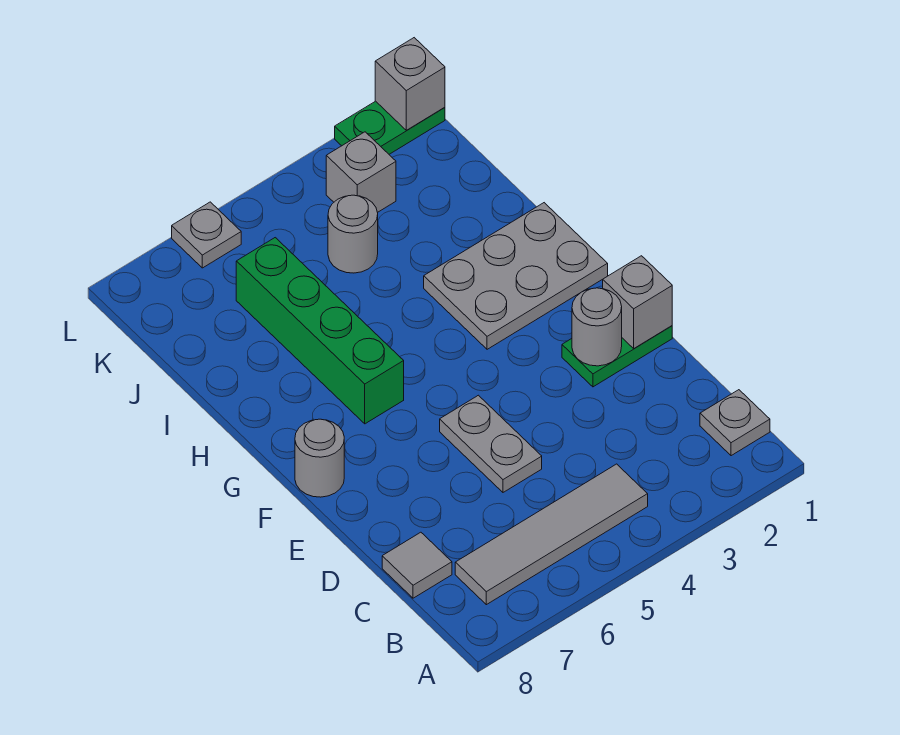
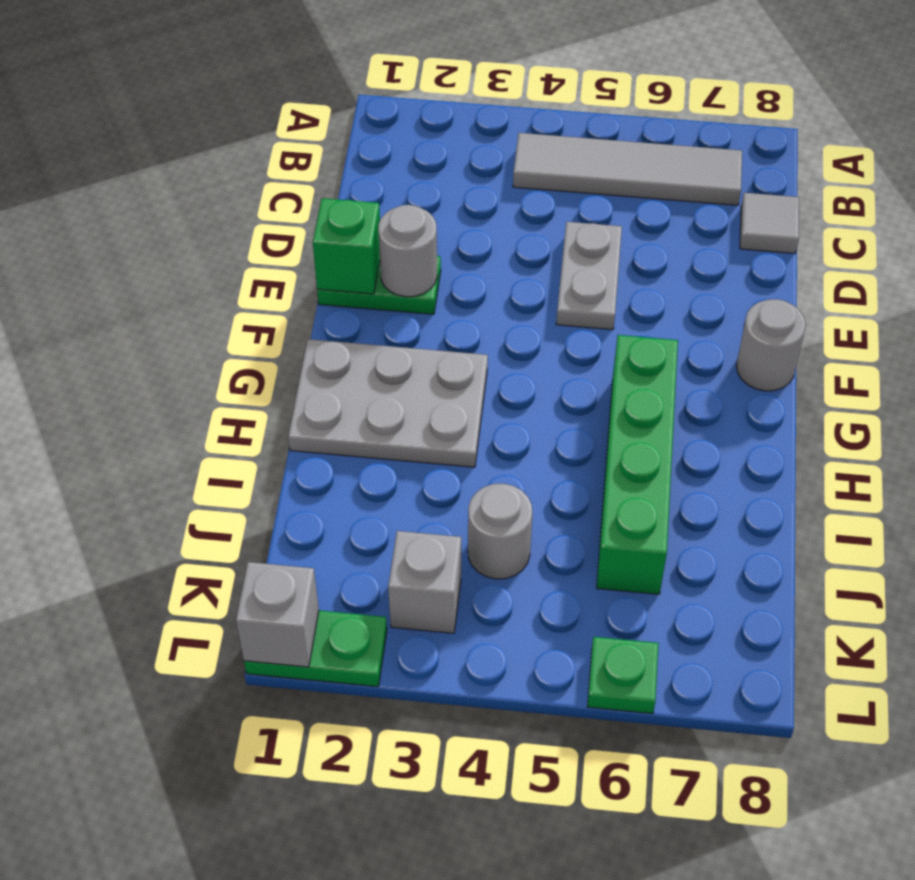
grey plate B1 level 1 -> none
grey brick E1 level 2 -> green brick E1 level 2
grey plate L6 level 1 -> green plate L6 level 1

